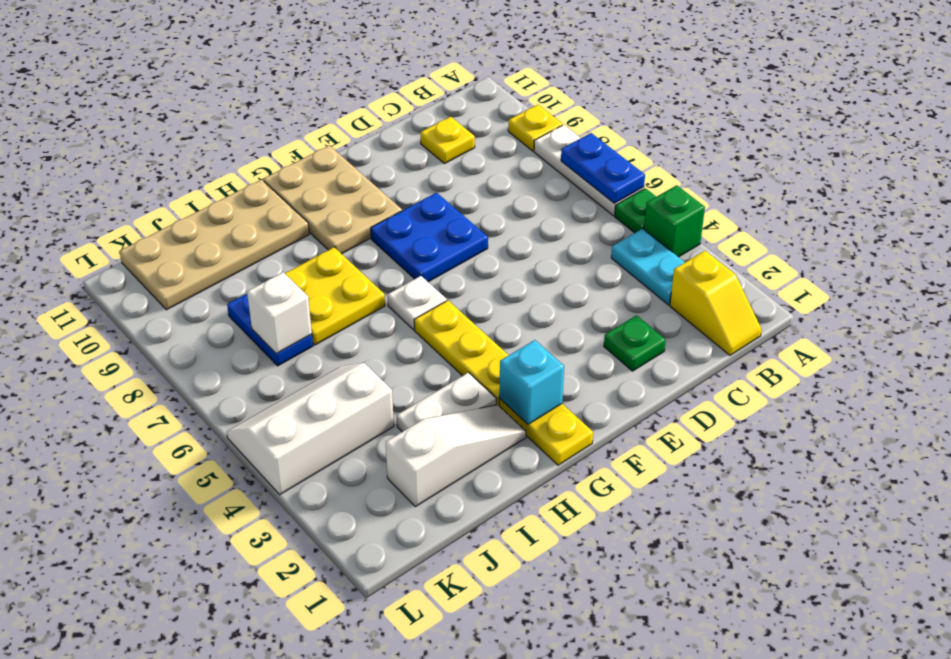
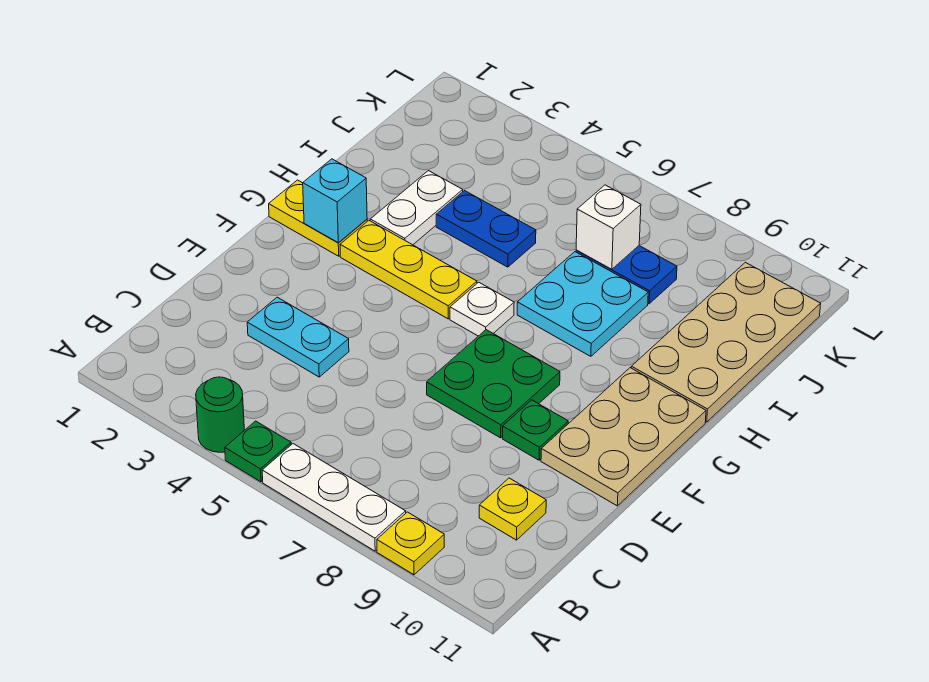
green brick A4 level 1 -> green round brick A4 level 1
blue plate A6:A7 level 2 -> blue plate I4:I5 level 1
yellow slope B1:B2 level 1 top 2 -> none
cyan plate B3:B4 level 1 -> cyan plate D3:D4 level 1
green plate D2 level 1 -> green plate E9 level 1
blue plate E7:F8 level 1 -> green plate E7:F8 level 1
tan plate F9:G11 level 1 -> tan plate E10:G11 level 1
white slope H2:J2 level 1 top J -> none
yellow plate H7:I8 level 1 -> cyan plate H7:I8 level 1
white slope J4:L5 level 1 top 4 -> none

